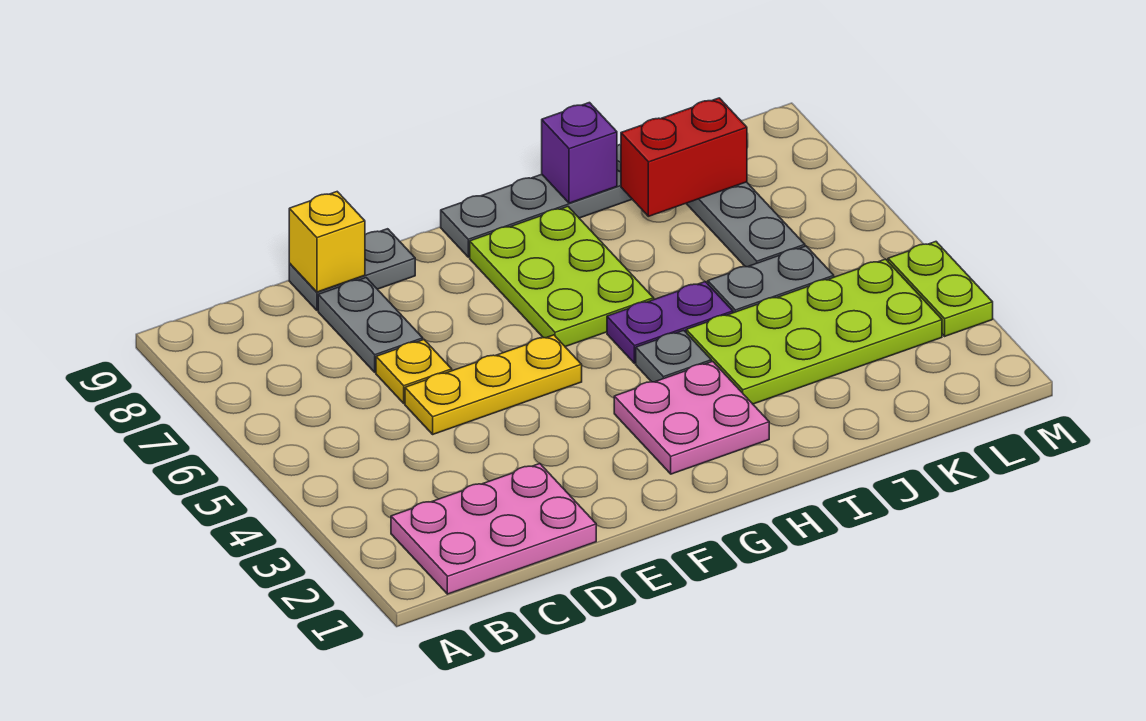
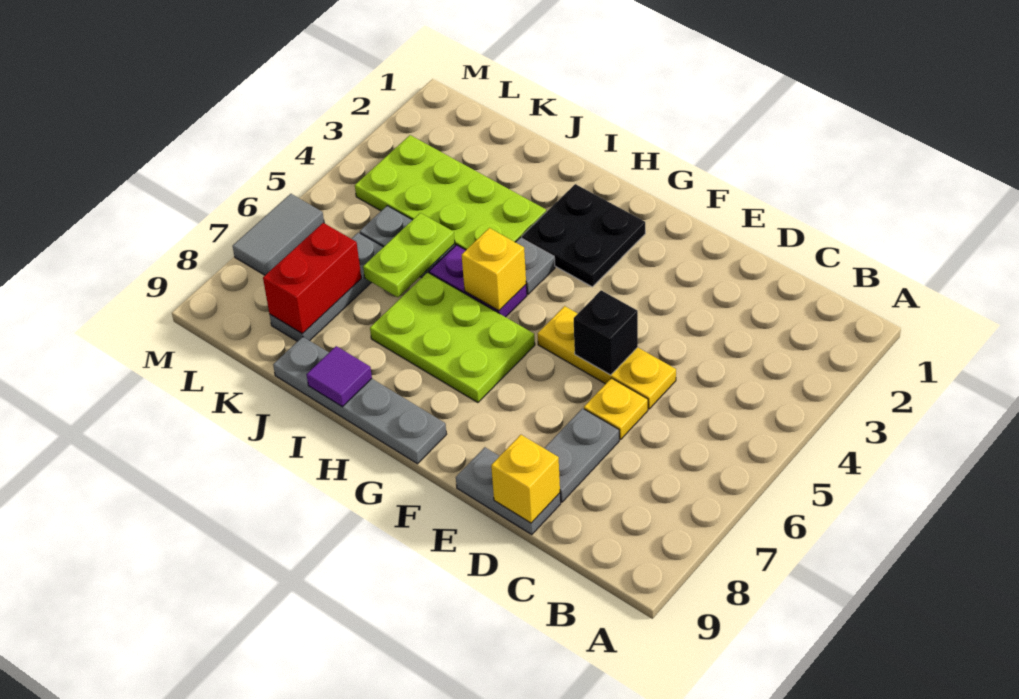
pink plate B1:D2 level 1 -> none
none -> black brick E5 level 2
pink plate G2:H3 level 1 -> black plate G2:H3 level 1
lime plate G6:H8 level 1 -> lime plate G6:I7 level 1
none -> yellow brick H5 level 2
purple brick I9 level 2 -> purple tile I9 level 2
red brick J8:K8 level 2 -> red brick K7:K8 level 2
lime plate M3:M4 level 1 -> lime plate J5:J6 level 2
none -> grey tile M6:M7 level 1

